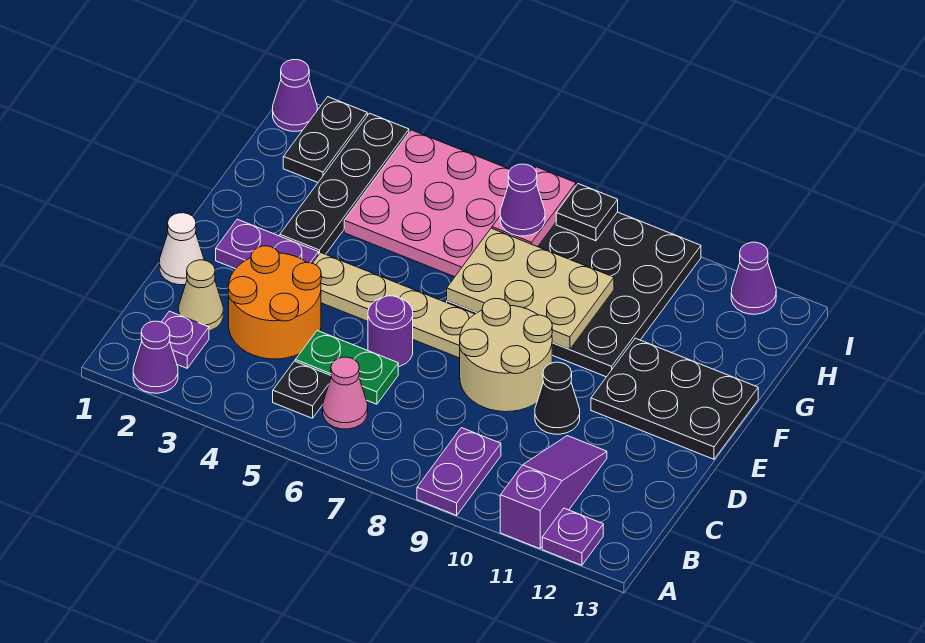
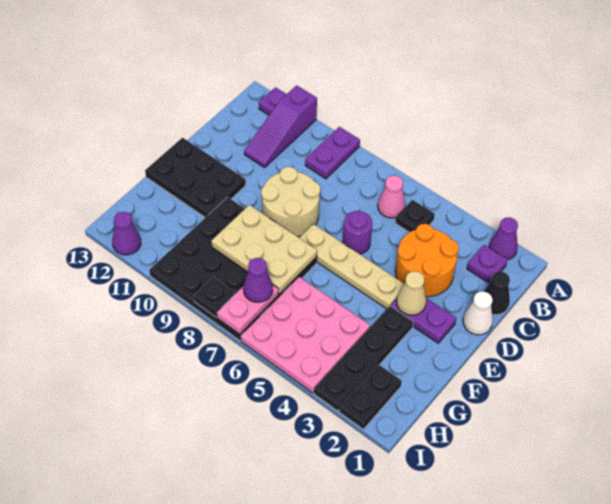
tan cone C2 level 1 -> tan cone E3 level 2
green plate C5:C6 level 1 -> none
black cone D10 level 1 -> black cone C1 level 1
purple cone I1 level 1 -> none

